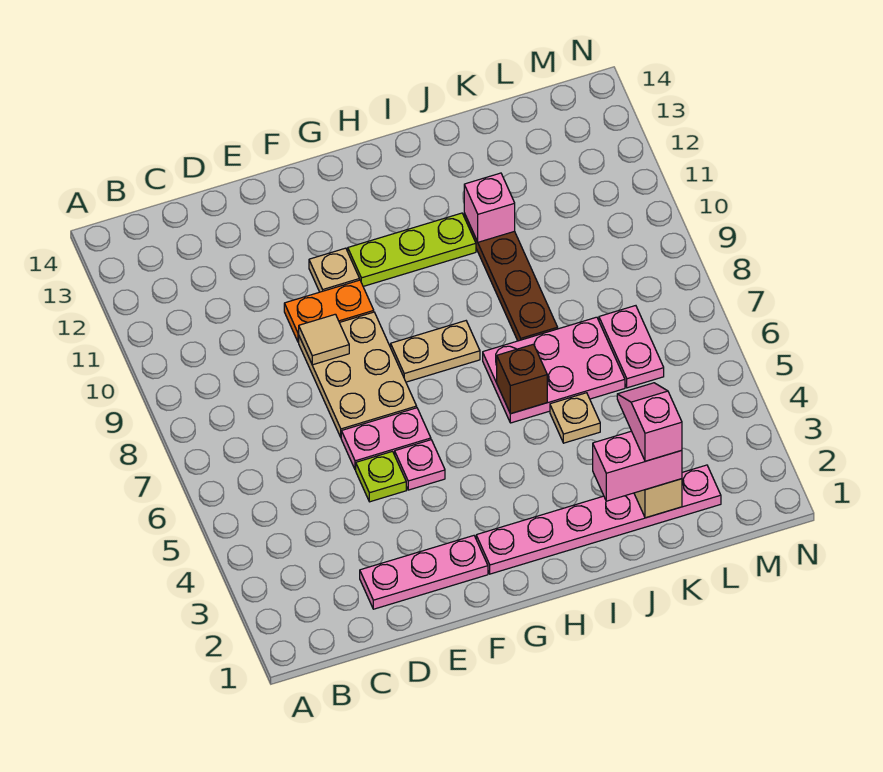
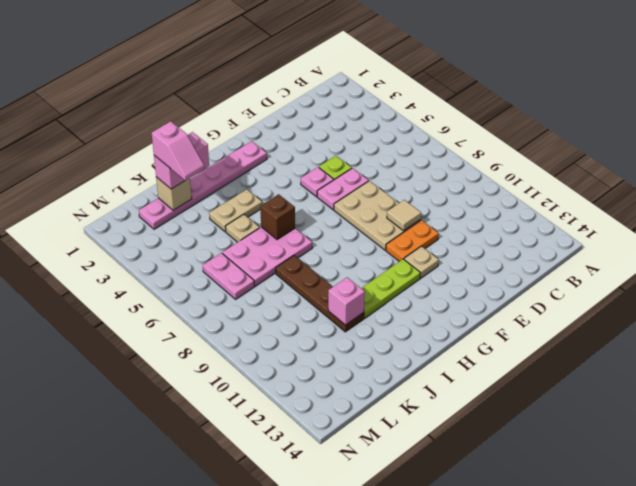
pink plate D2:F2 level 1 -> none
tan plate G8:H8 level 1 -> tan plate I4:J4 level 1

